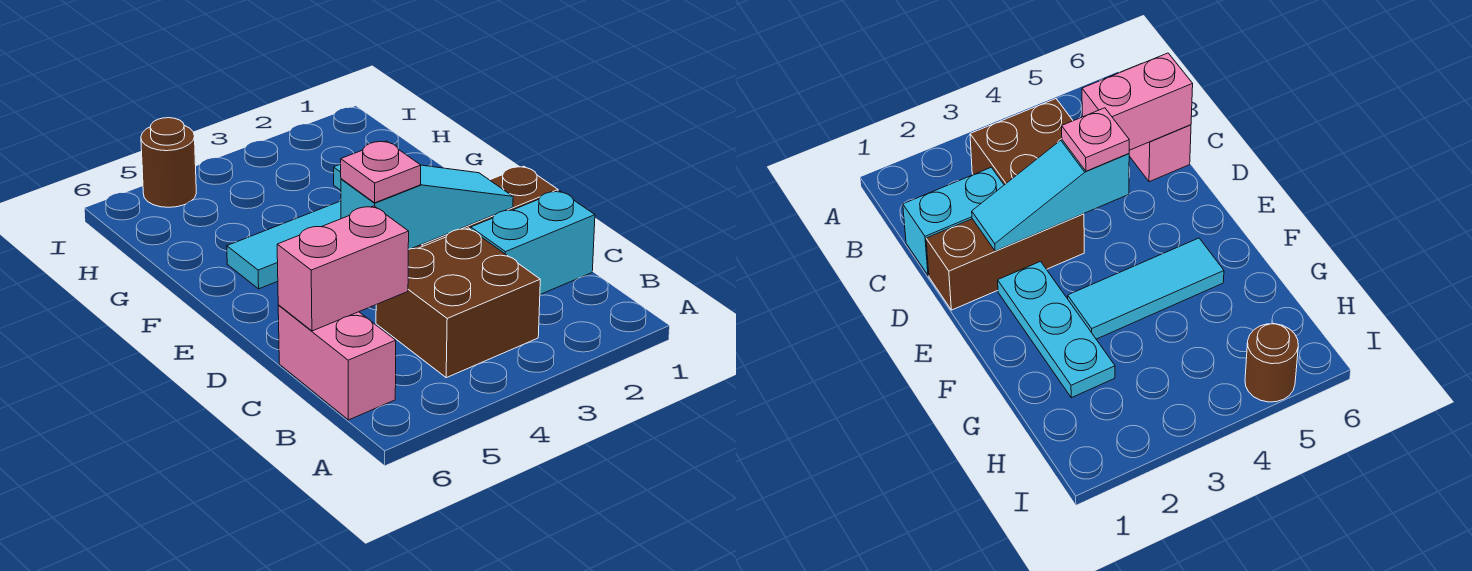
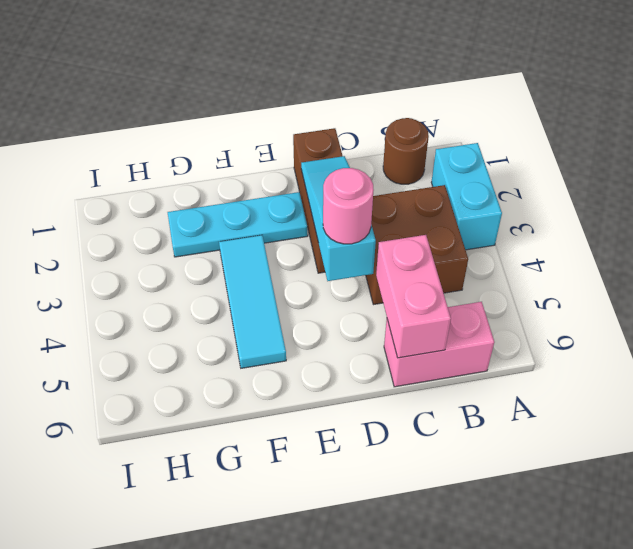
cyan brick C1:C2 level 1 -> cyan brick A2:A3 level 1
pink plate D4 level 3 -> pink round brick D4 level 3
brown round brick I5 level 1 -> brown round brick B1 level 1

